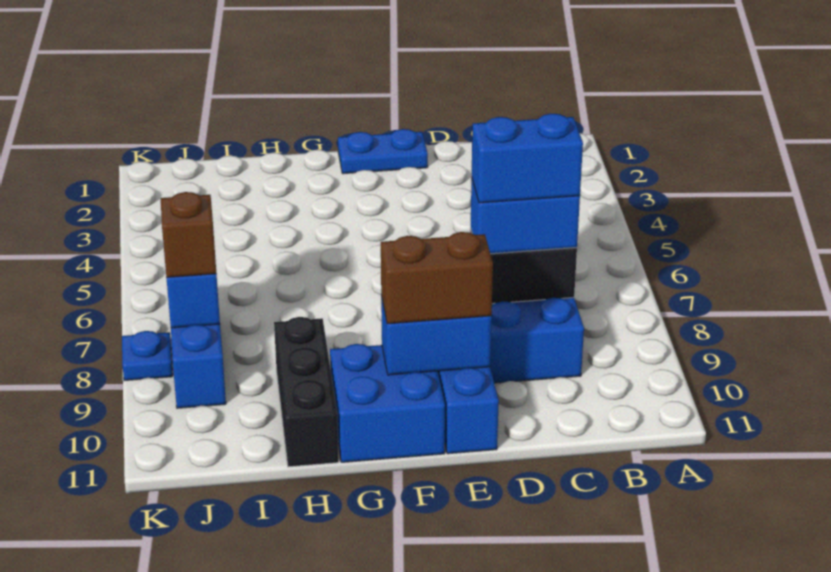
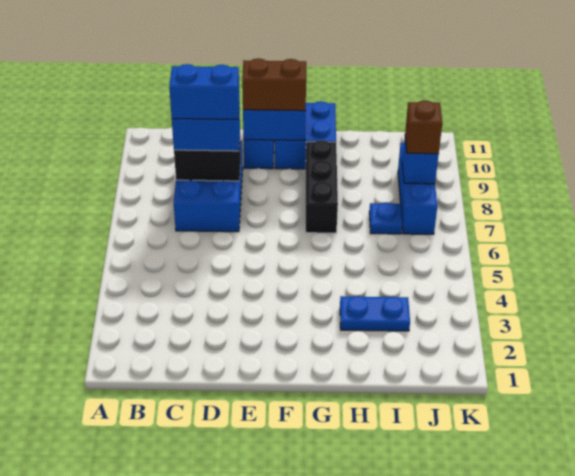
blue plate E1:F1 level 1 -> blue plate H3:I3 level 1
black brick H9:H11 level 1 -> black brick G7:G9 level 1
blue plate K8 level 1 -> blue plate I7 level 1

